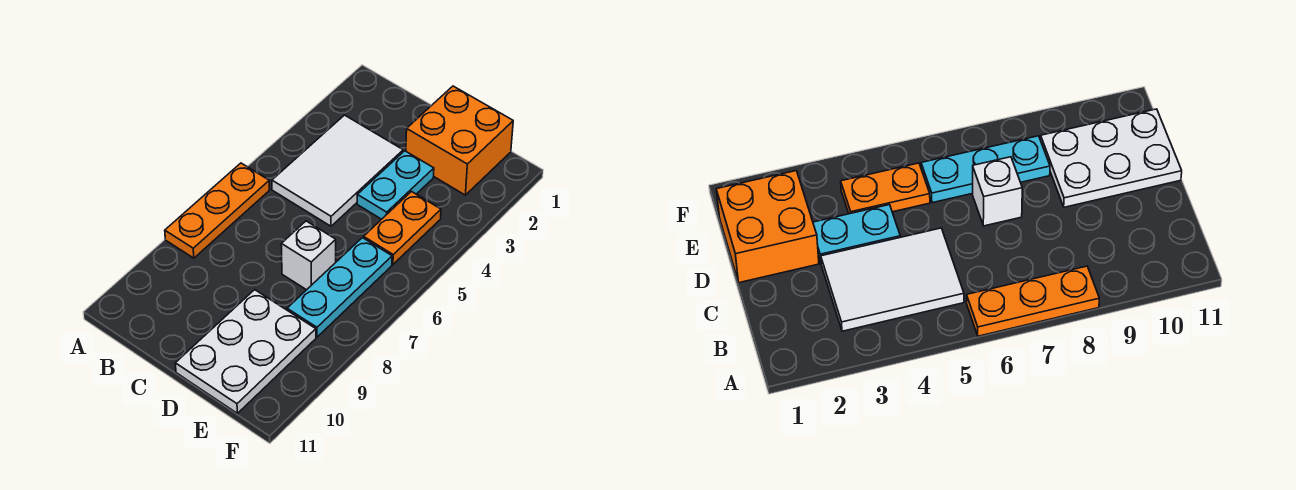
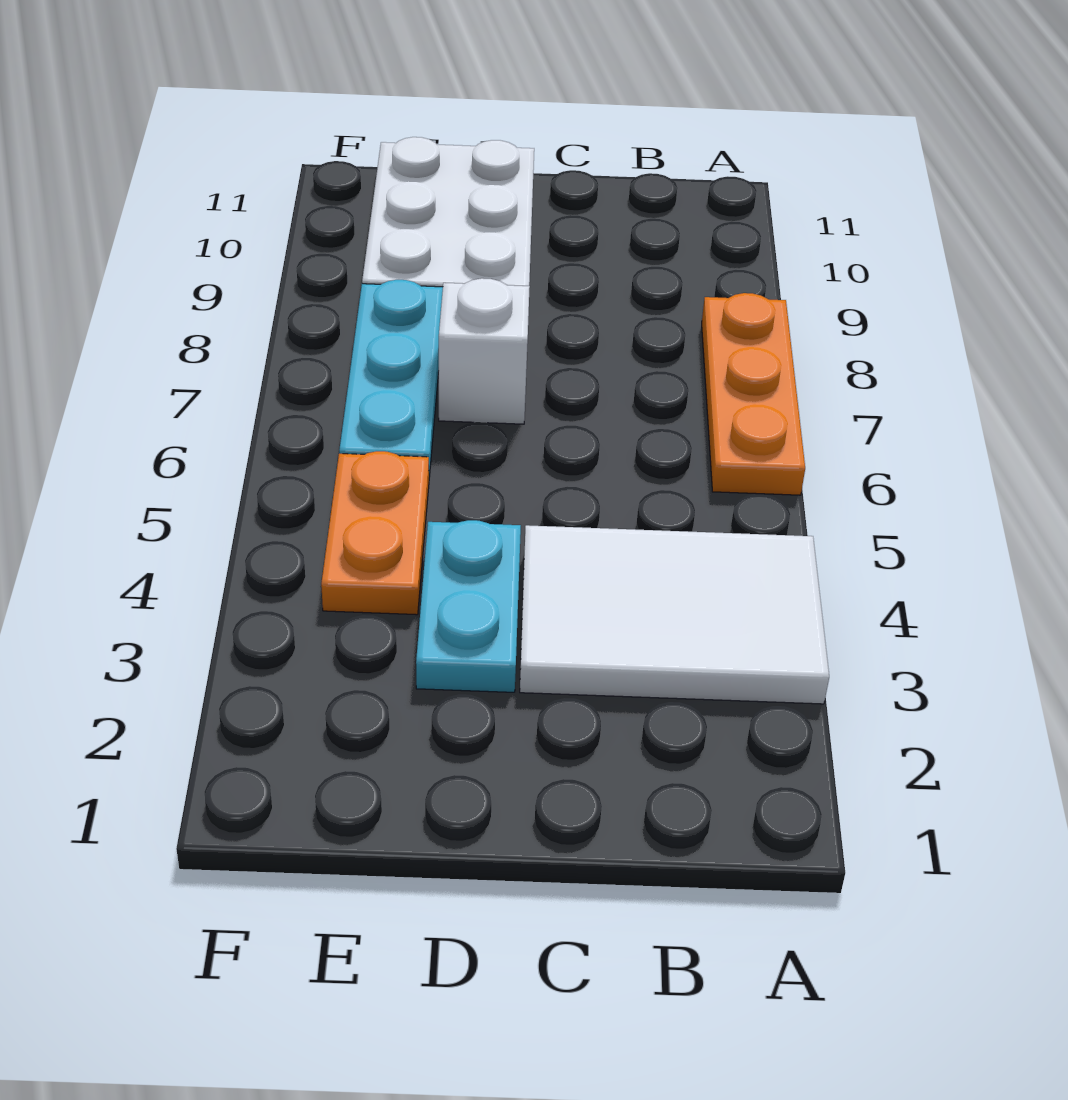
white tile B3:C5 level 1 -> white tile A3:C4 level 1
orange brick D1:E2 level 1 -> none

